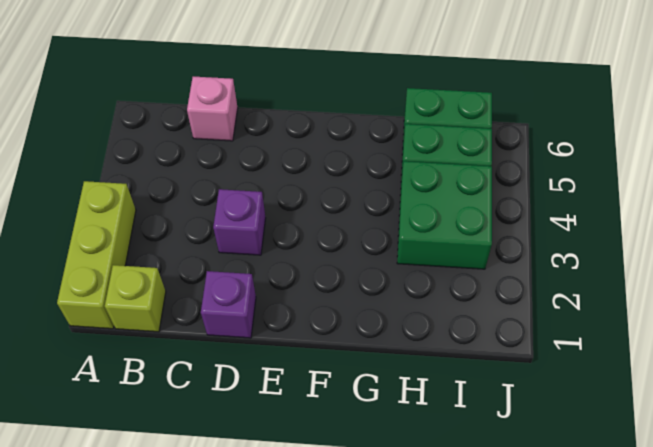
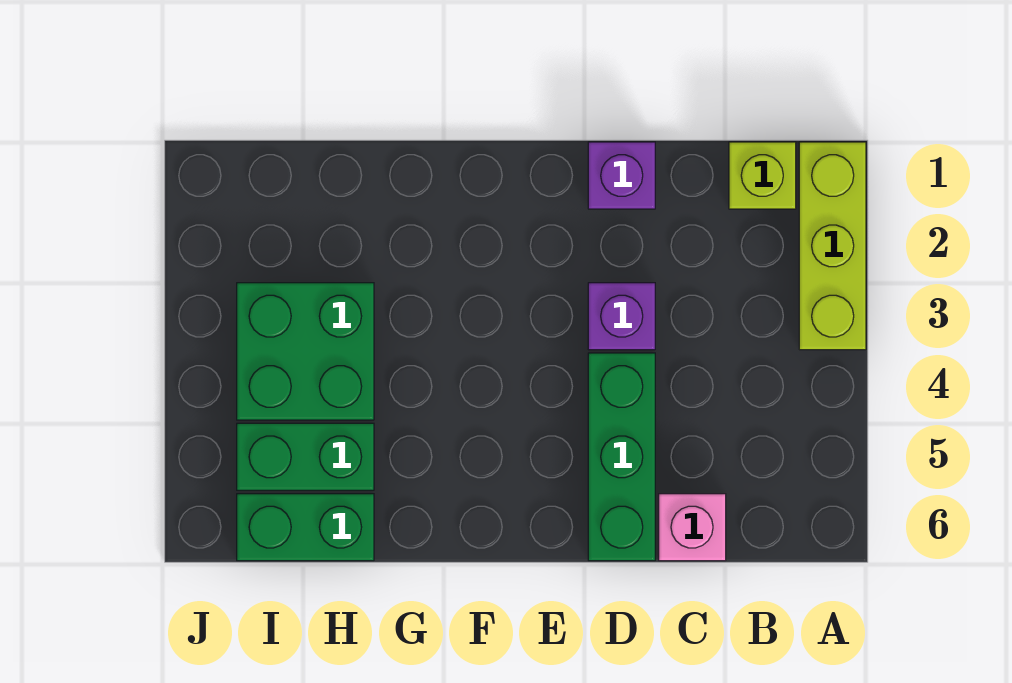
none -> green brick D4:D6 level 1

